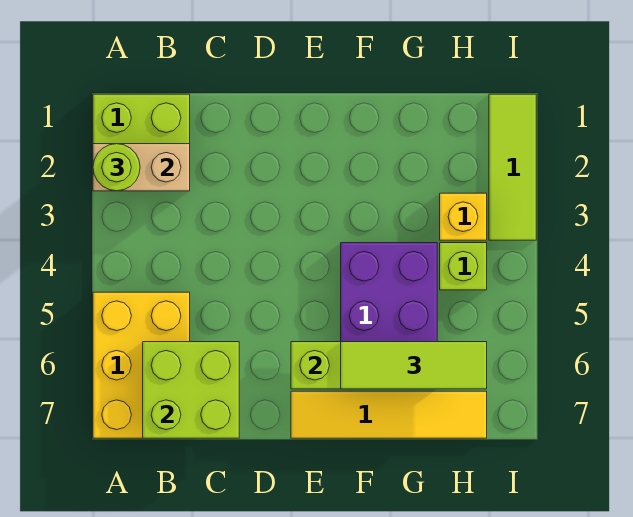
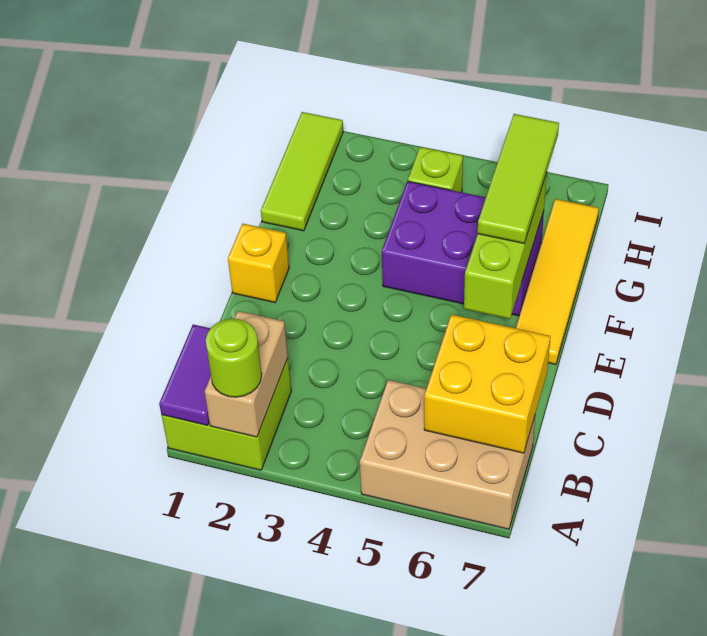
none -> purple tile A1:B1 level 2
yellow brick A5:B7 level 1 -> tan brick A5:B7 level 1
lime brick B6:C7 level 2 -> yellow brick B6:C7 level 2
yellow brick H3 level 1 -> yellow brick E1 level 1
lime tile I1:I3 level 1 -> lime tile G1:I1 level 1

